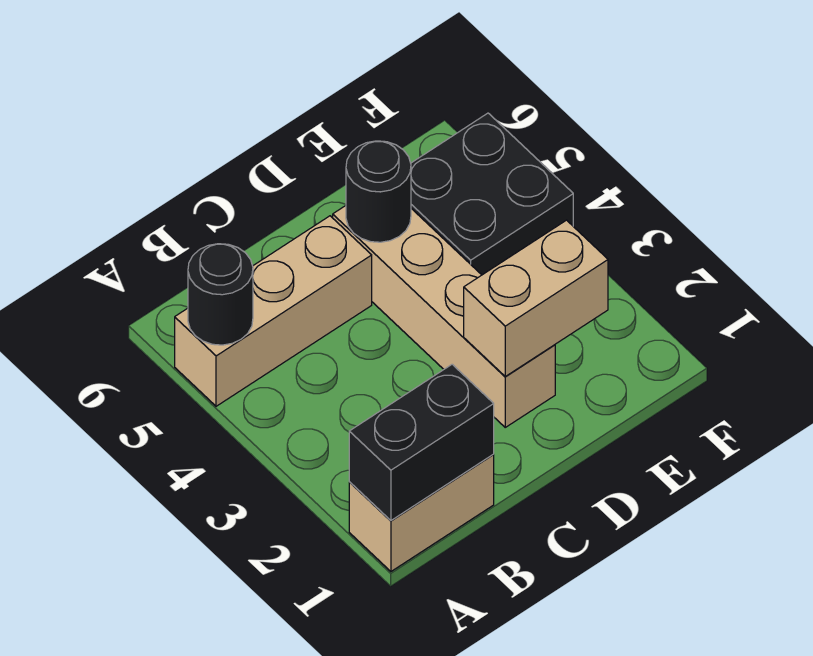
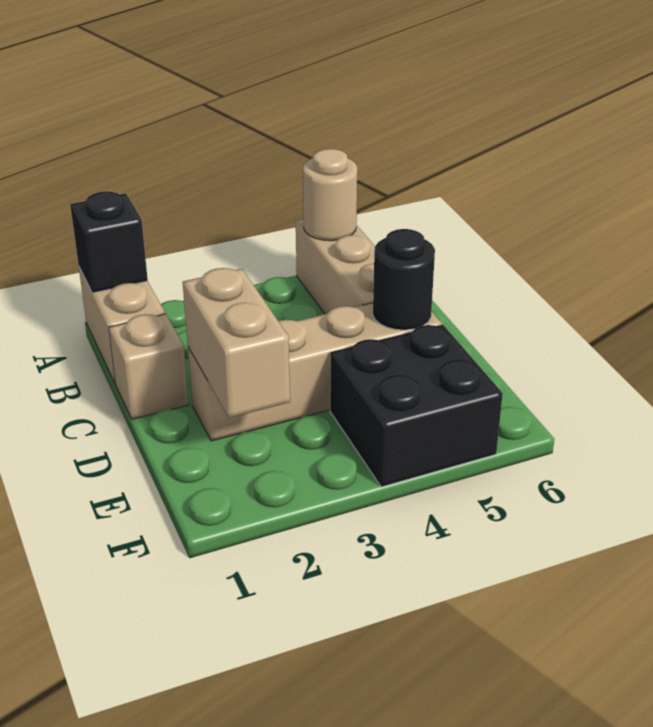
black brick A1:B1 level 2 -> black brick A1 level 2
black round brick A5 level 2 -> tan round brick A5 level 2
none -> tan brick C1 level 1

